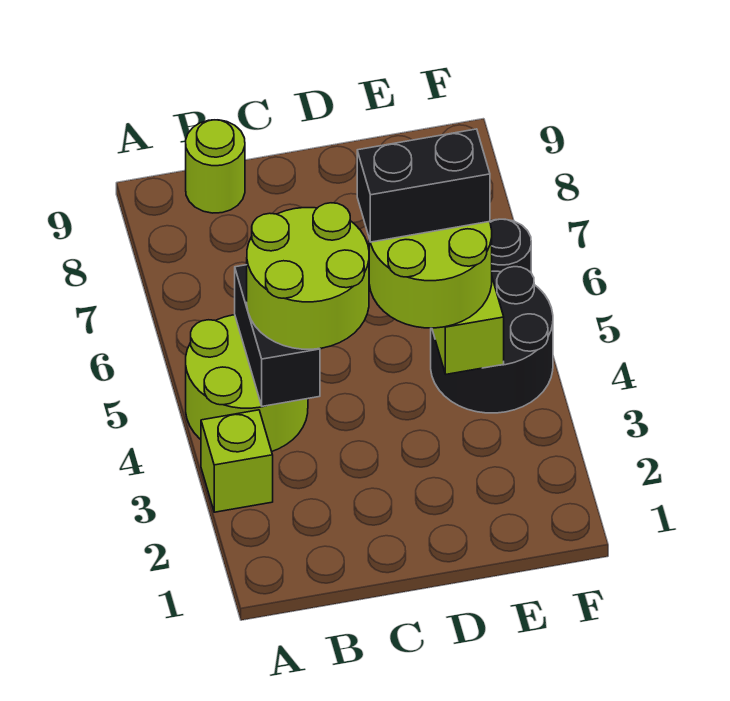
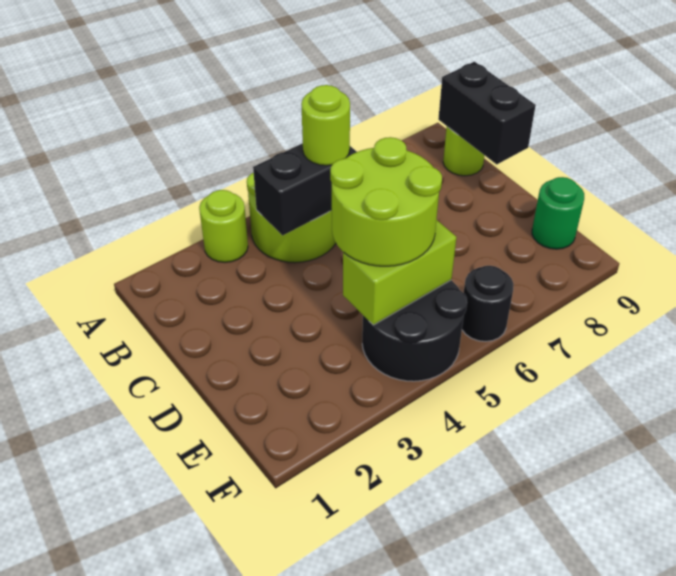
lime brick A3 level 1 -> lime round brick A3 level 1
lime round brick B4:C5 level 3 -> lime round brick B5 level 3
black brick D5:E5 level 4 -> black brick B9:C9 level 2
none -> green round brick E9 level 1

